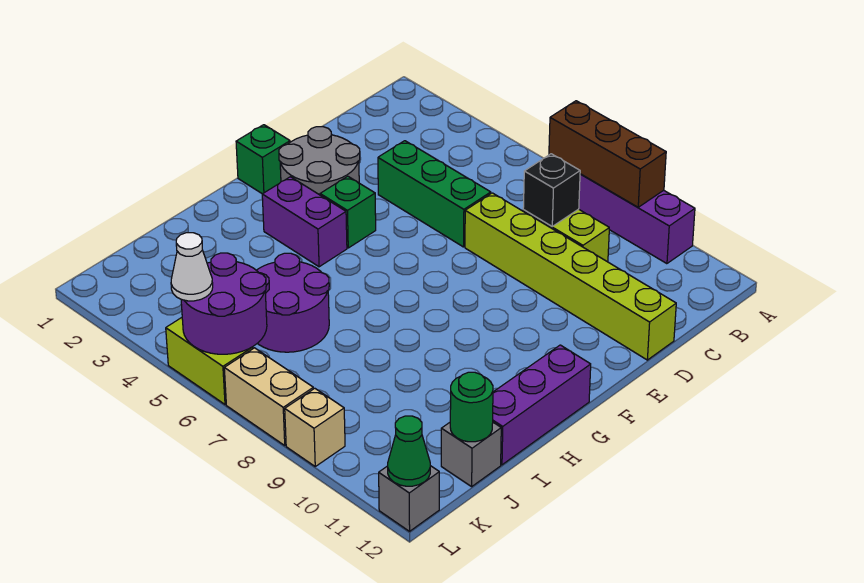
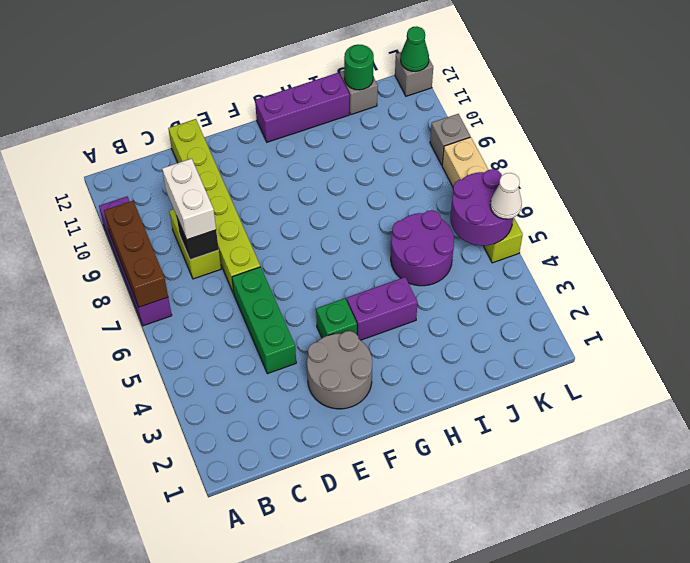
none -> white brick C8:C9 level 3
green brick F1 level 1 -> none
purple brick G3:G4 level 1 -> purple brick G4:H4 level 1
tan brick L9 level 1 -> grey brick L9 level 1

